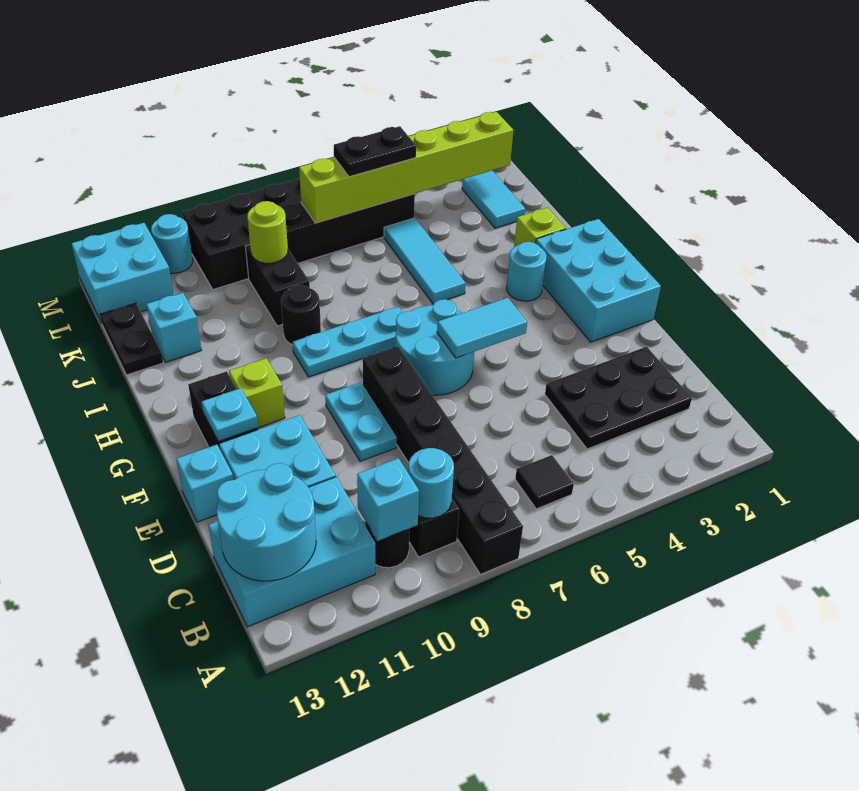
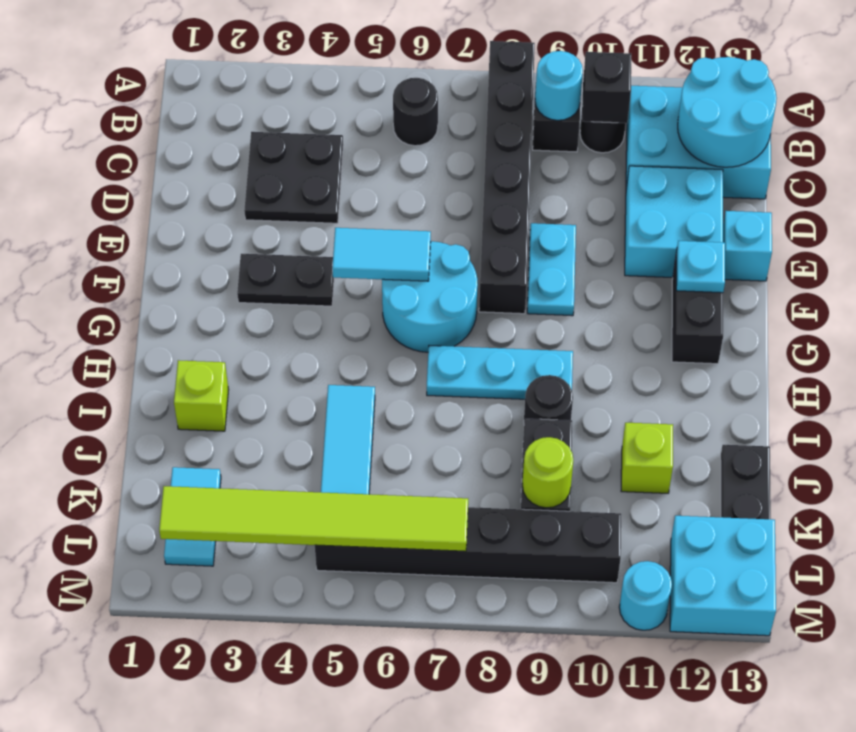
black tile B6 level 1 -> black round brick B6 level 1
cyan brick B10 level 2 -> black brick B10 level 2
black plate C2:D4 level 1 -> black plate C3:D4 level 1
cyan brick F1:H2 level 1 -> none
lime brick G11 level 1 -> lime brick J11 level 1
cyan round brick H3 level 1 -> none
cyan brick J12 level 1 -> none
lime brick L2:L7 level 2 -> lime tile L2:L7 level 2
black brick L5:M10 level 1 -> black brick L5:L10 level 1
black plate L5:L6 level 3 -> black plate F3:F4 level 1

